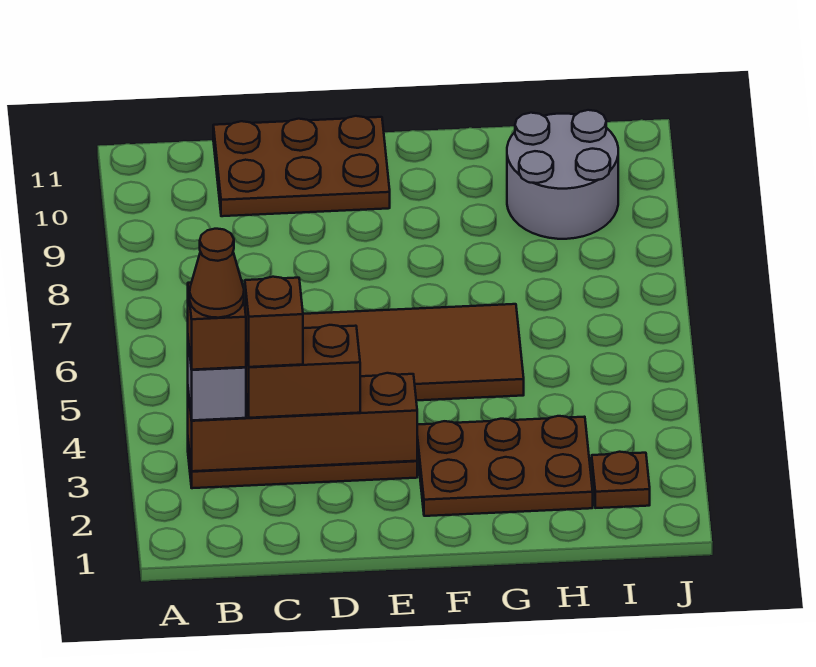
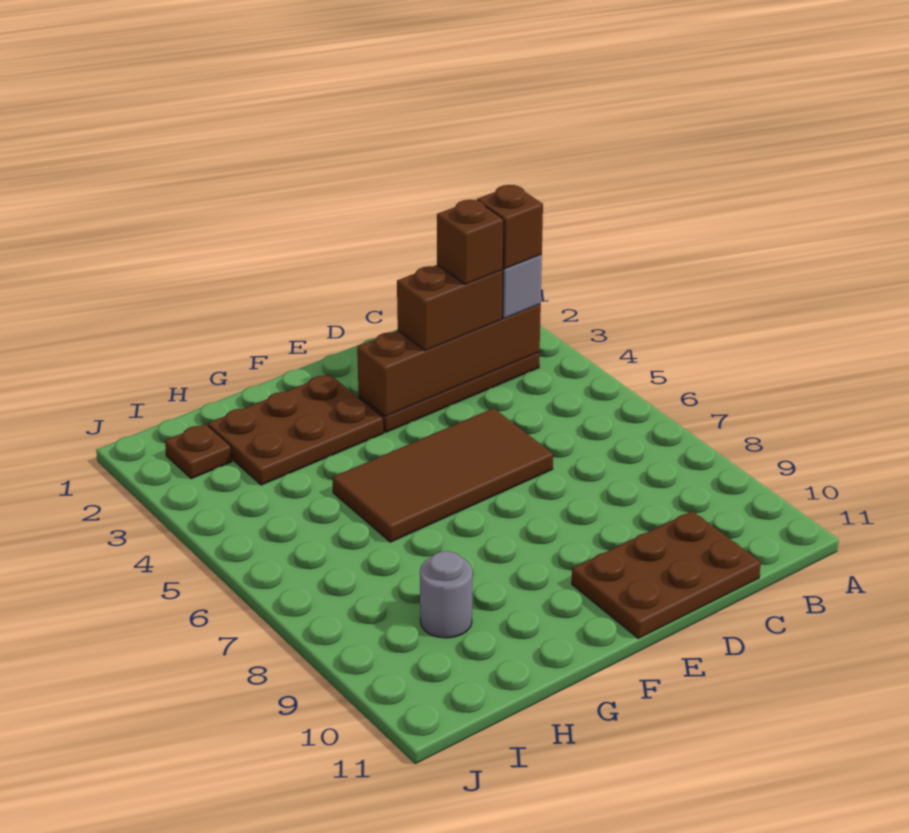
brown cone B3 level 5 -> none
grey round brick H9:I10 level 1 -> grey round brick H9 level 1

